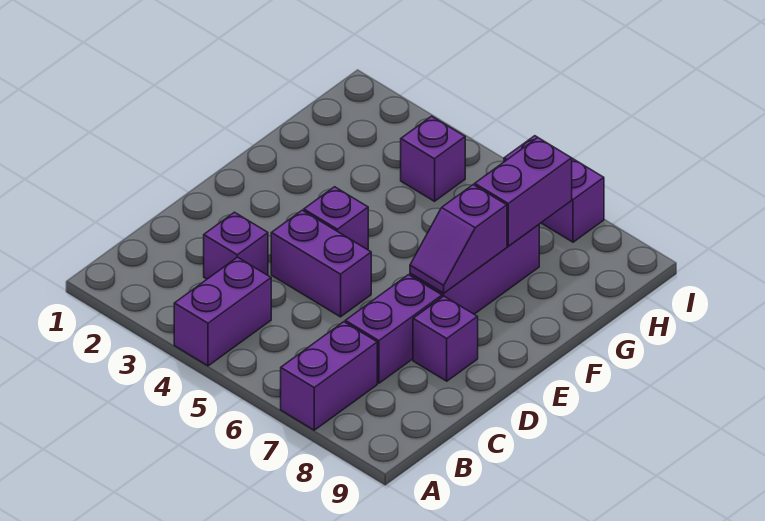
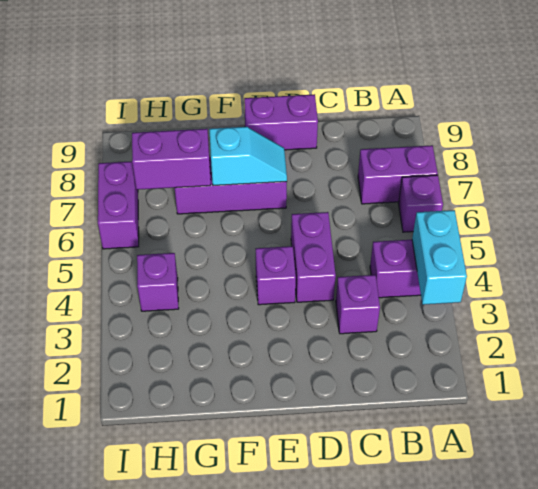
none -> cyan brick A3:A4 level 2
purple brick C7:D7 level 1 -> purple brick D9:E9 level 1
purple brick D8 level 1 -> purple brick A6 level 1
purple slope E7:F7 level 2 top F -> cyan slope E7:F7 level 2 top F

